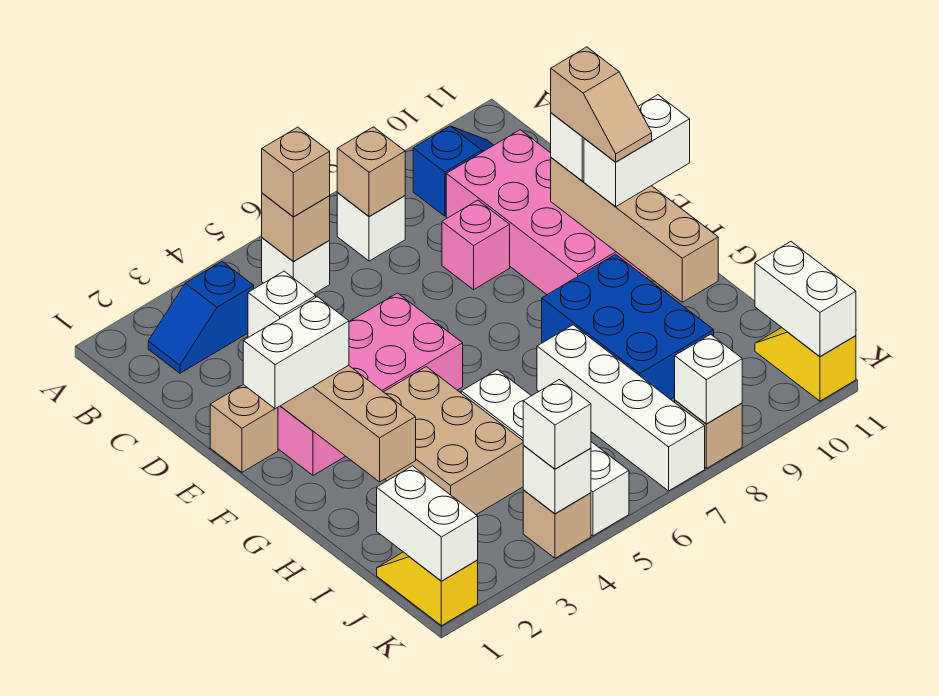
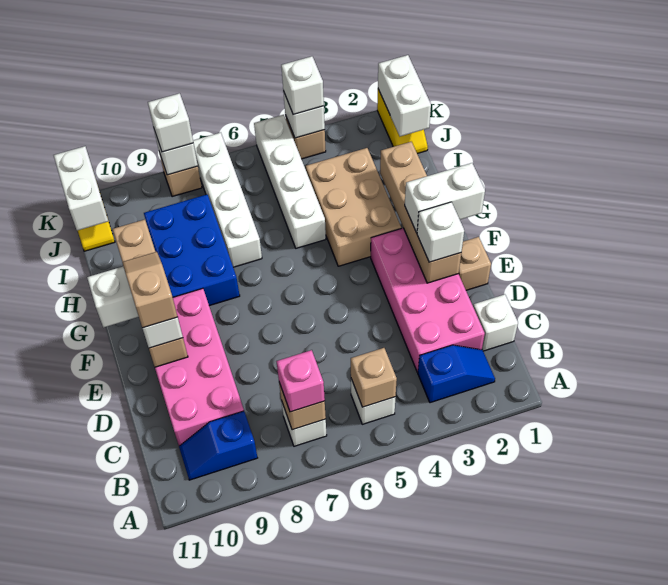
tan brick B5 level 3 -> none
none -> white brick C1 level 1
pink brick D8 level 1 -> pink brick B7 level 3
pink brick E2:F5 level 1 -> pink brick C2:F3 level 1
none -> white brick K8 level 3

